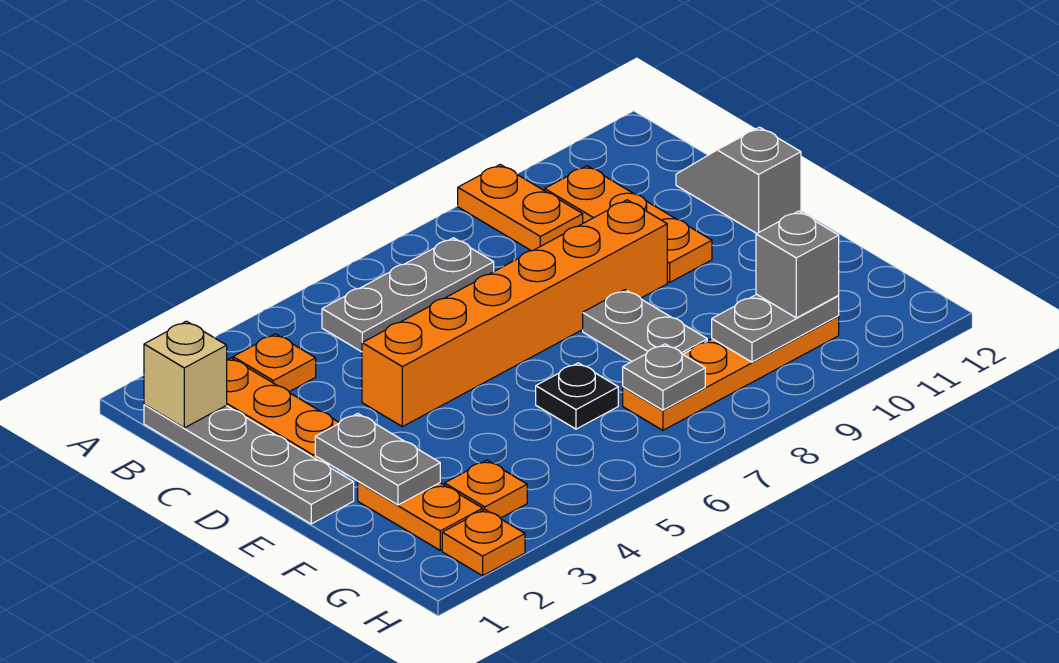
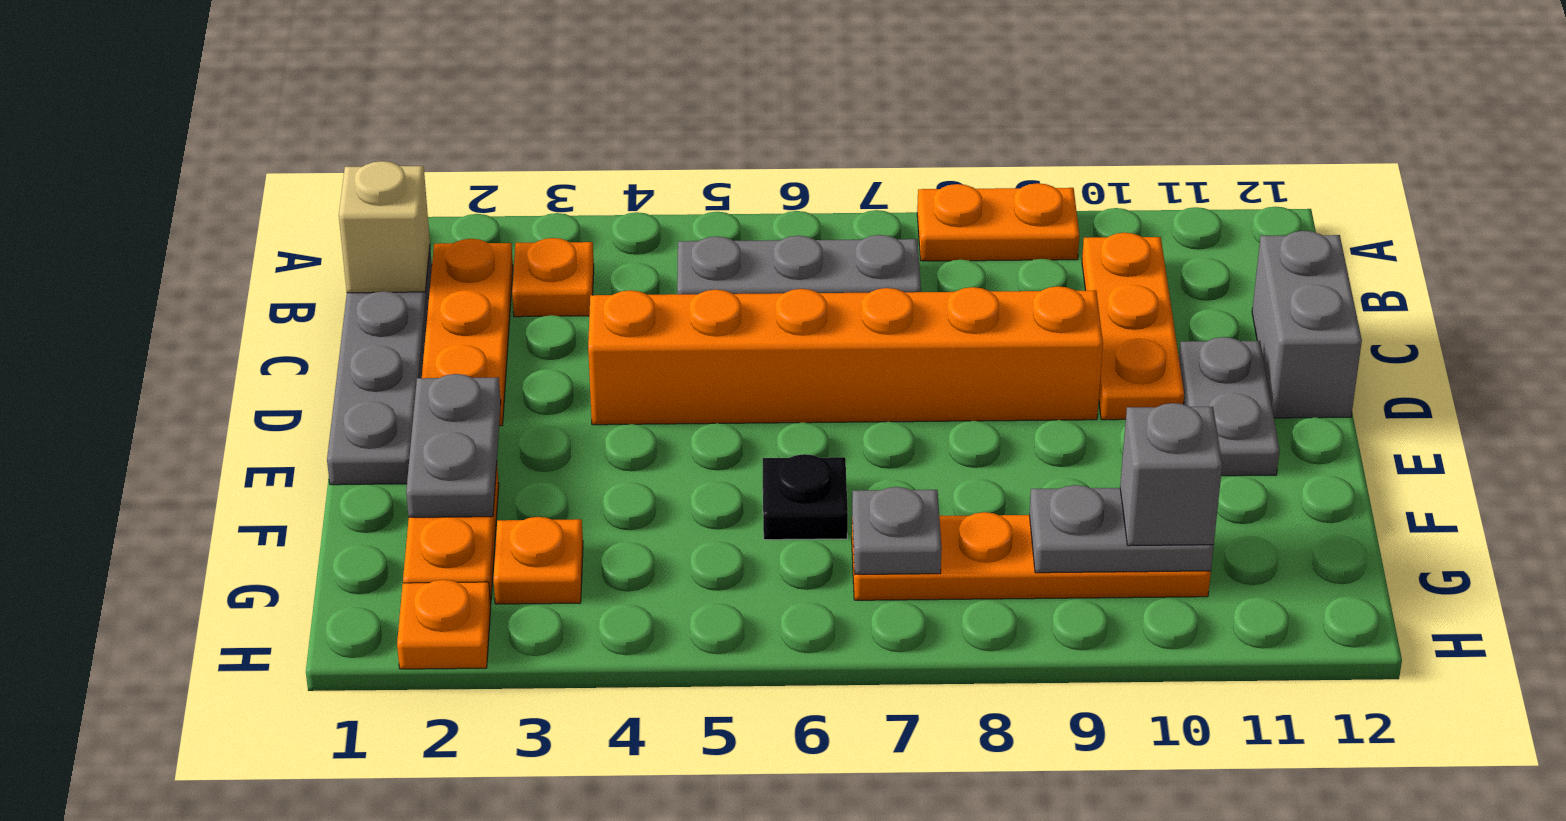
orange plate A9:B9 level 1 -> orange plate A8:A9 level 1
grey slope C12:D12 level 1 top D -> grey brick C12:D12 level 1
grey plate E8:F8 level 1 -> grey plate D11:E11 level 1

